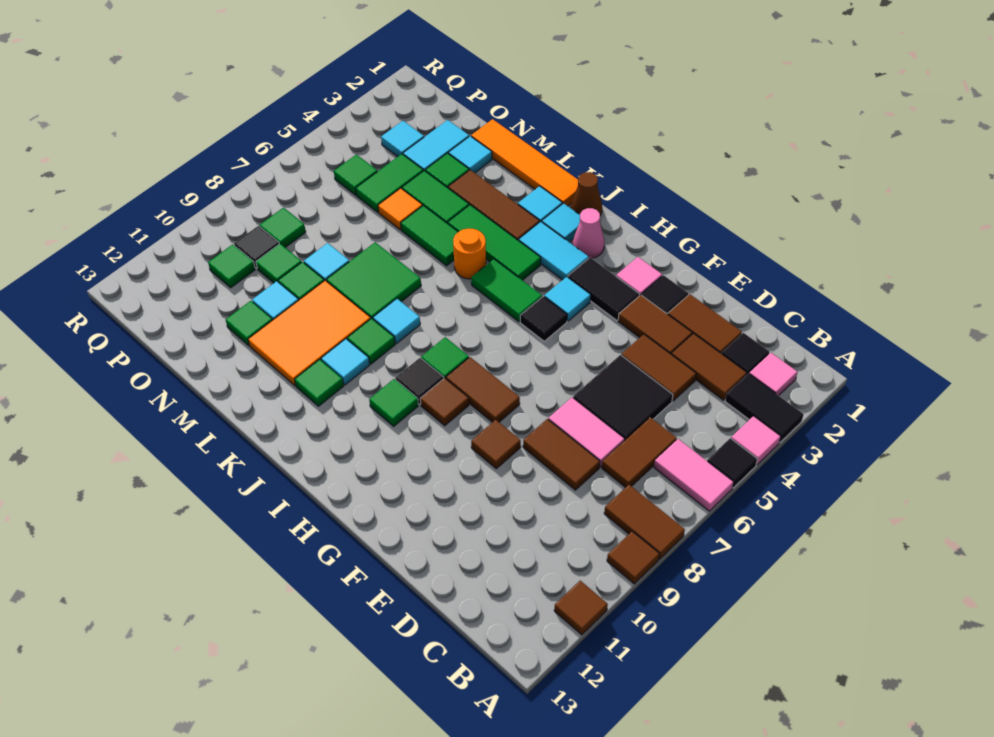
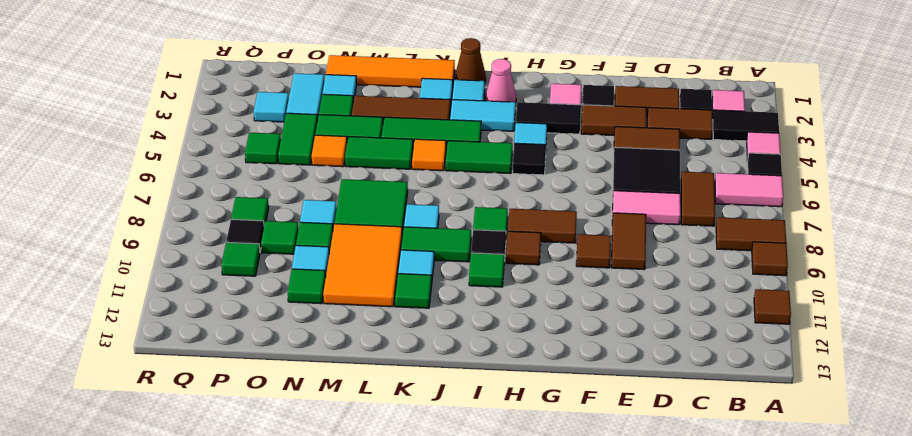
brown tile D8:E8 level 1 -> brown tile E8:E9 level 1
orange round brick K5 level 1 -> orange tile K5 level 1
green tile K9 level 1 -> green tile J9:K9 level 1

